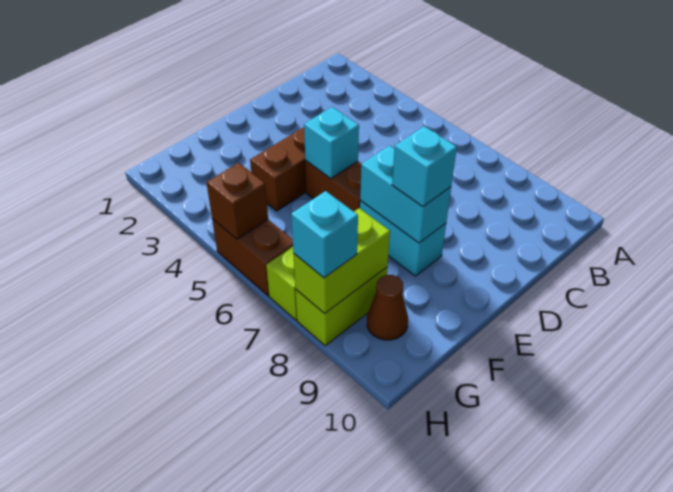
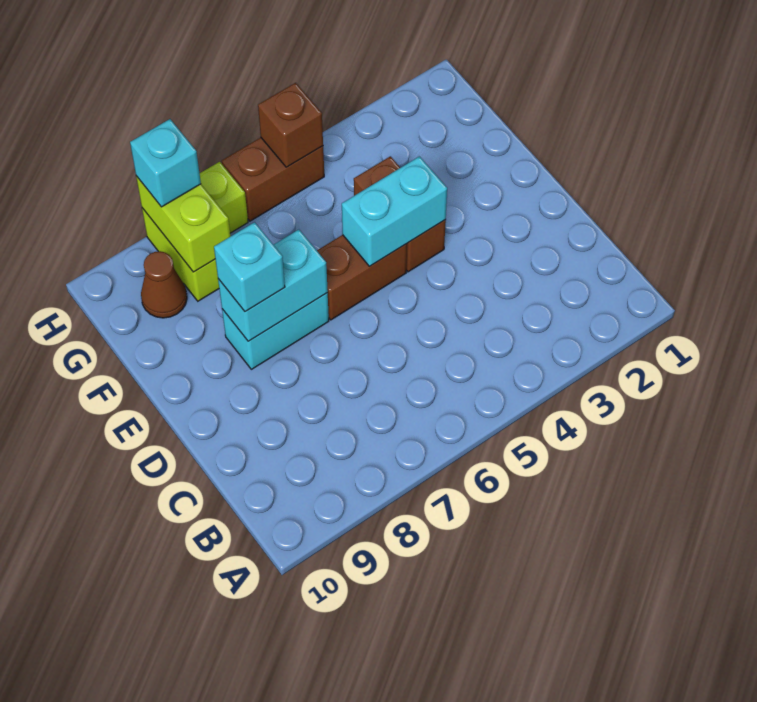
cyan brick E5 level 2 -> cyan brick E4:E5 level 2

